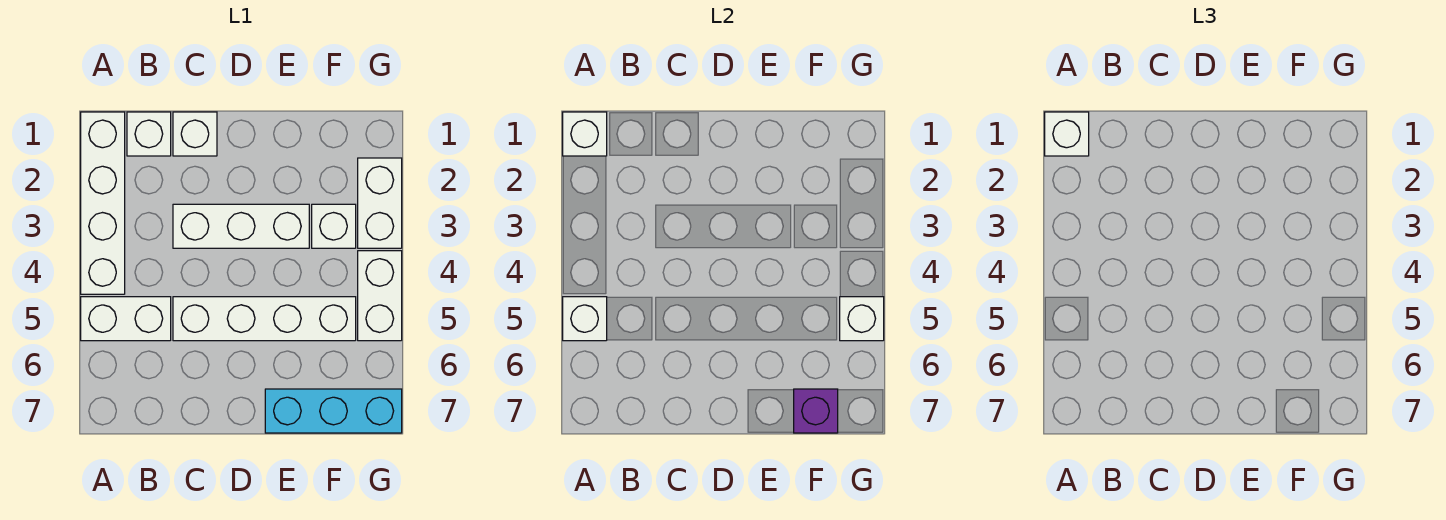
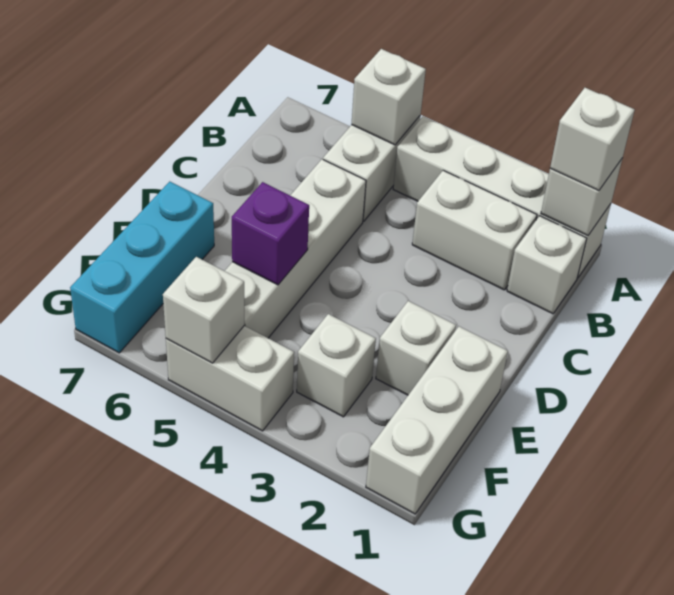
white brick C1 level 1 -> white brick E2 level 1
white brick C3:E3 level 1 -> white brick E1:G1 level 1
purple brick F7 level 2 -> purple brick E5 level 2
white brick G2:G3 level 1 -> white brick B2:B3 level 1

